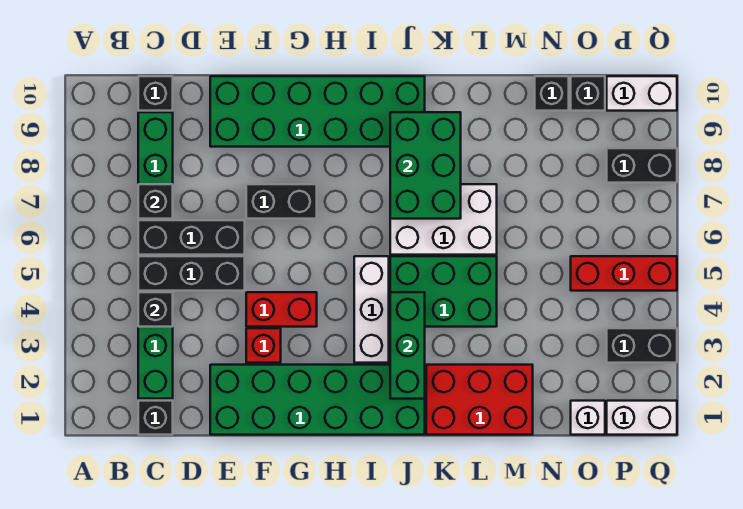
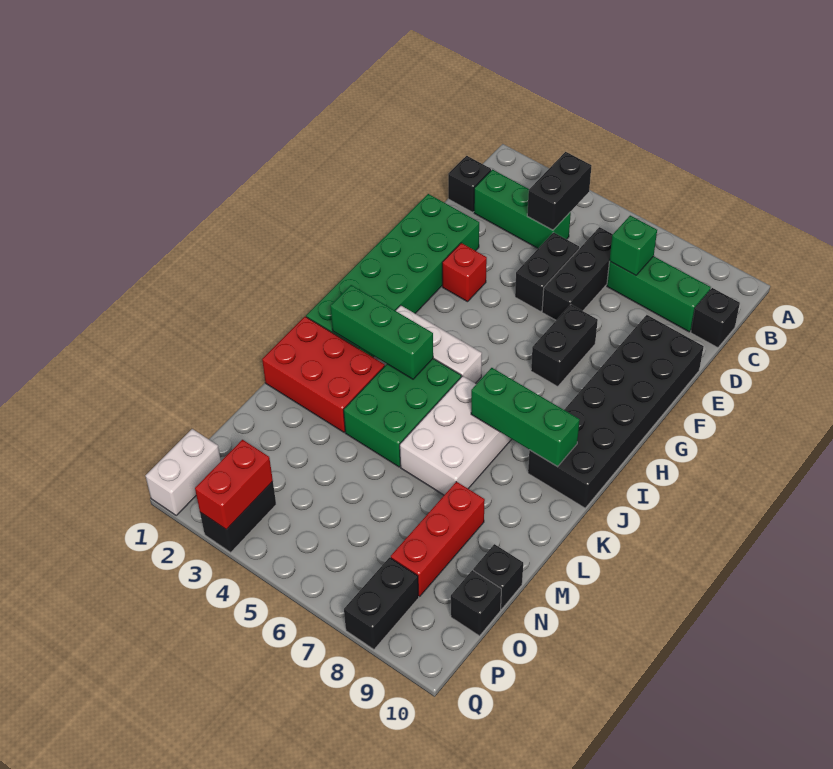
black brick C4 level 2 -> black brick B4:C4 level 2
black brick C5:E5 level 1 -> black brick D5:E5 level 1
black brick C7 level 2 -> green brick C7 level 2
green brick E9:J10 level 1 -> black brick E9:J10 level 1
red brick F4:G4 level 1 -> red brick P3:Q3 level 2
green brick J7:K9 level 2 -> green brick J7:J9 level 2
red brick K1:M2 level 1 -> red brick K1:L3 level 1
white brick O1 level 1 -> none
red brick O5:Q5 level 1 -> red brick M8:O8 level 1
white brick P10:Q10 level 1 -> none

